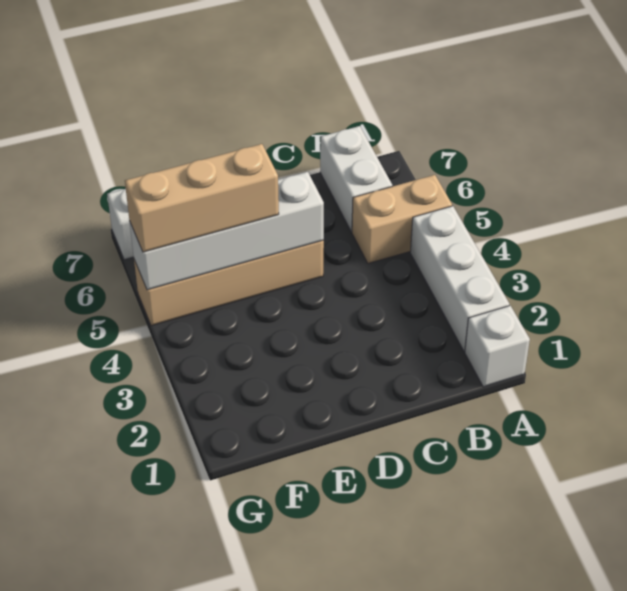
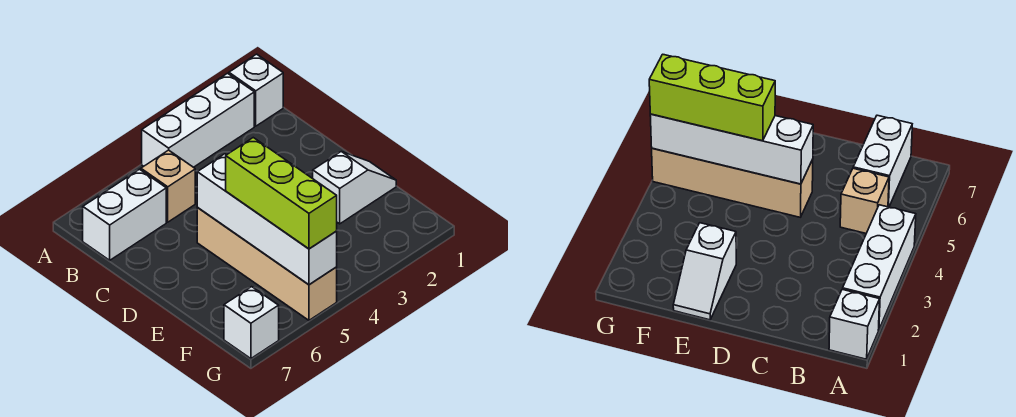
tan brick A5:B5 level 1 -> tan brick B5 level 1
none -> white slope E1:E2 level 1 top 2
tan brick E5:G5 level 3 -> lime brick E5:G5 level 3

